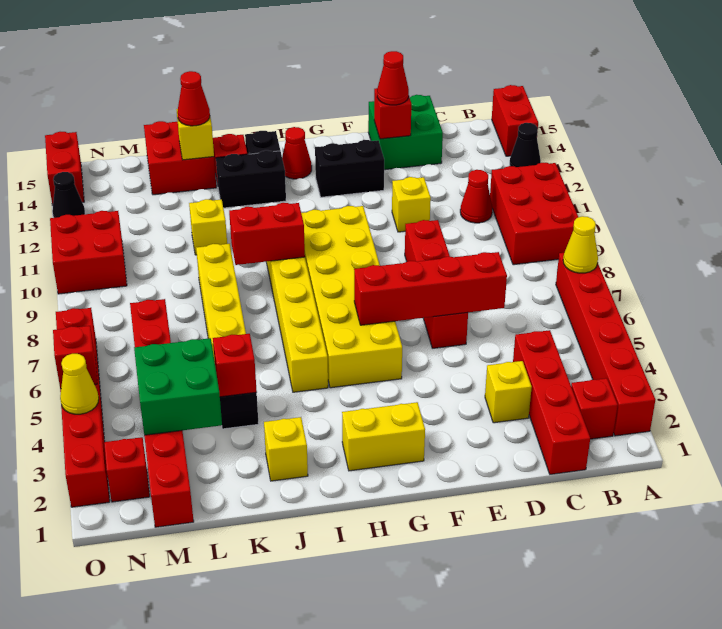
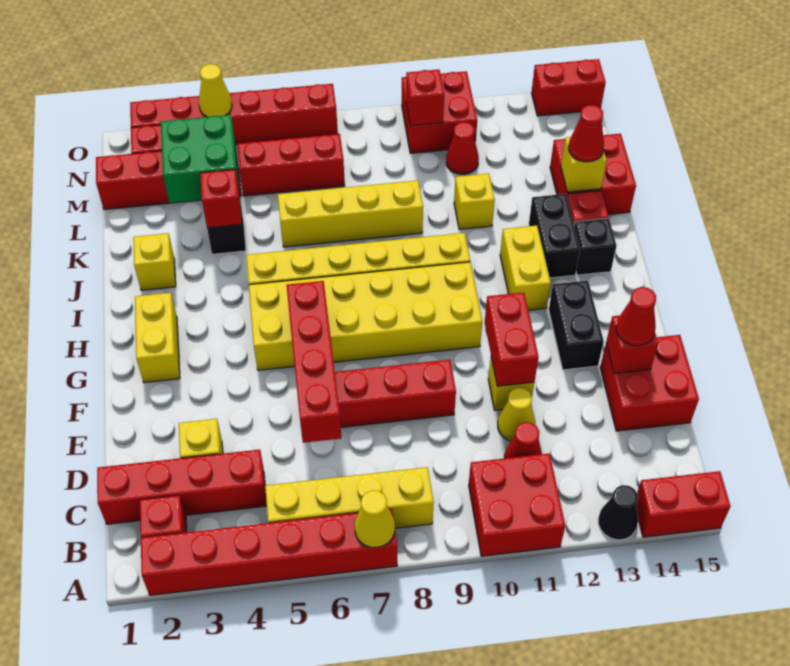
red brick A9:B11 level 1 -> red brick A10:B11 level 1
none -> yellow brick B5:B8 level 1
none -> yellow cone D11 level 1
green brick D14:E15 level 1 -> red brick D14:E15 level 1
none -> yellow brick H12:I12 level 1
red cone H14 level 1 -> red cone M11 level 1
red brick I9:J9 level 2 -> red brick E11:F11 level 2
red brick O5 level 2 -> red brick N10 level 2
black cone O13 level 1 -> none

